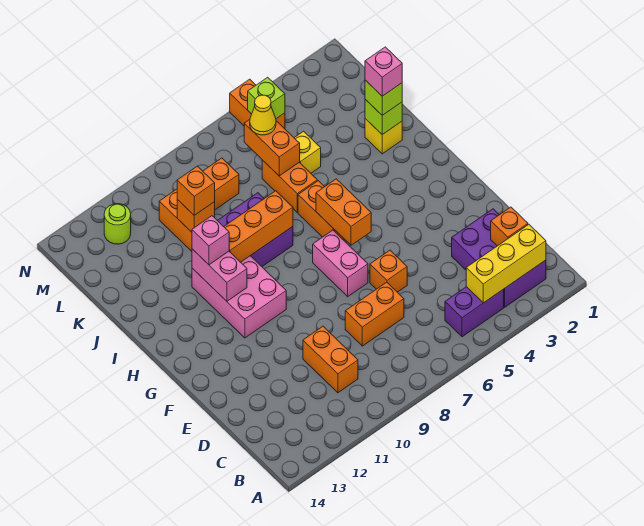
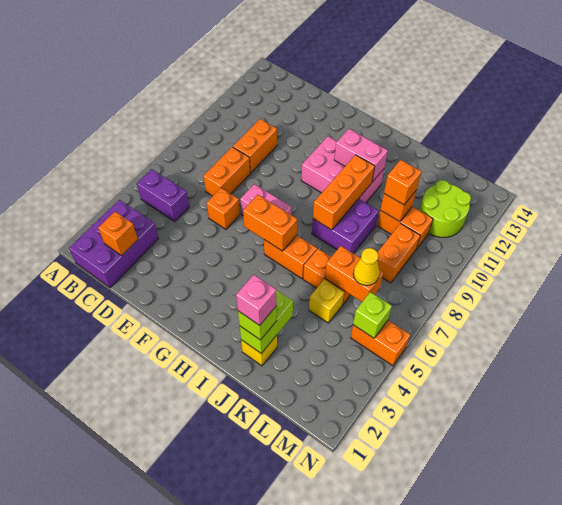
purple brick B2:D3 level 1 -> purple brick B1:C3 level 1
yellow brick B2:B4 level 2 -> none
purple brick B4:B5 level 1 -> purple brick B5:C5 level 1
orange brick C10:D10 level 1 -> orange brick D9:D10 level 1
pink brick I11 level 3 -> none
lime brick J2 level 2 -> lime brick J2:J3 level 2
lime round brick M12 level 1 -> lime round brick L11:M12 level 1

